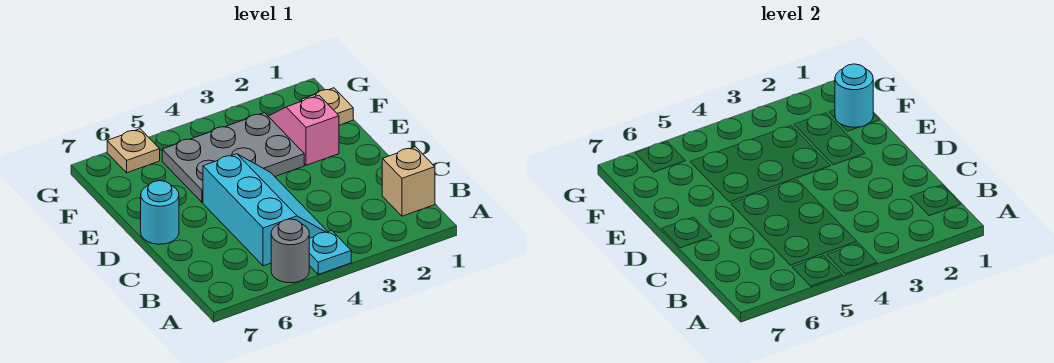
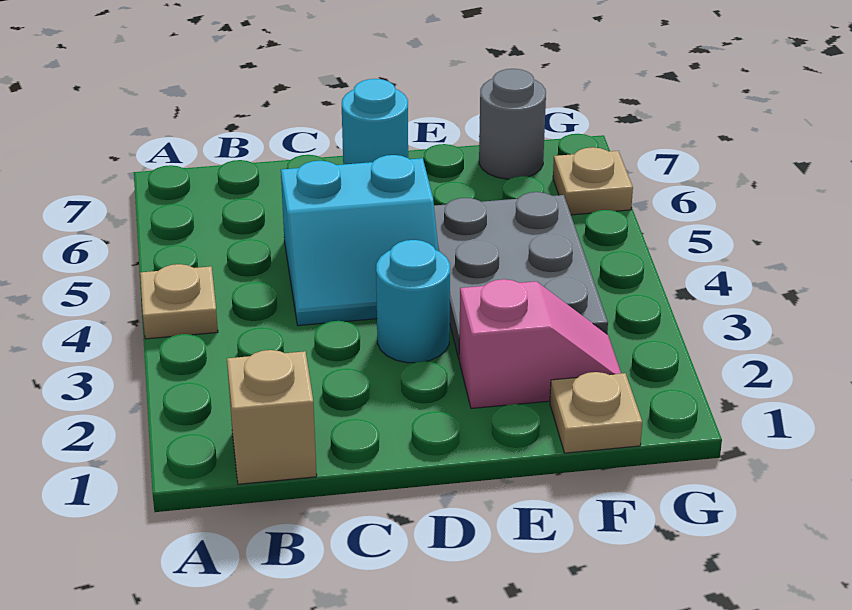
cyan plate A4 level 1 -> tan plate A4 level 1
grey round brick A5 level 1 -> grey round brick F7 level 1
cyan slope B4:D5 level 1 top 5 -> cyan slope C4:D5 level 1 top 5
cyan round brick F1 level 2 -> cyan round brick D3 level 1

